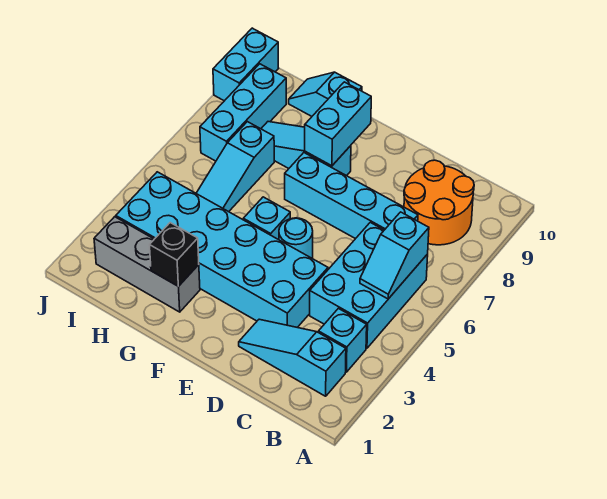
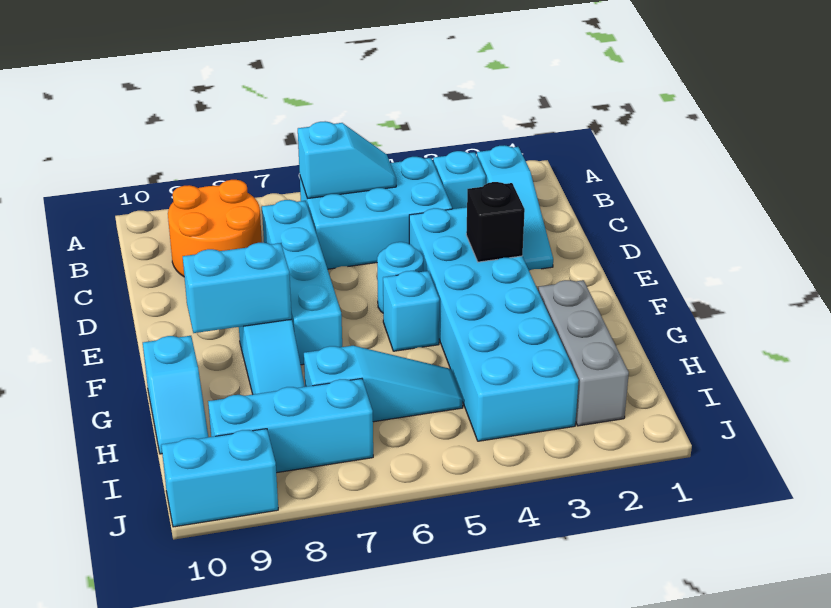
black brick G2 level 2 -> black brick E3 level 2

